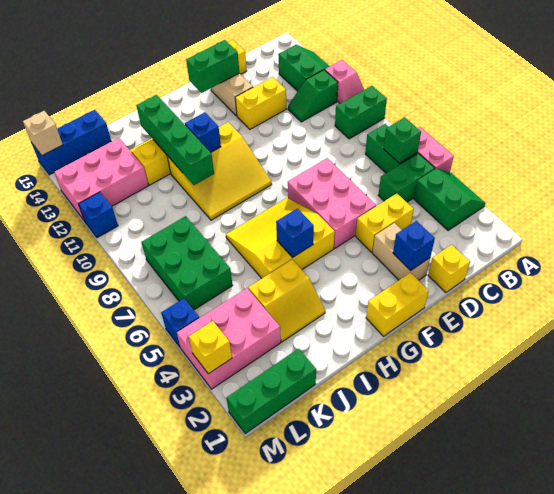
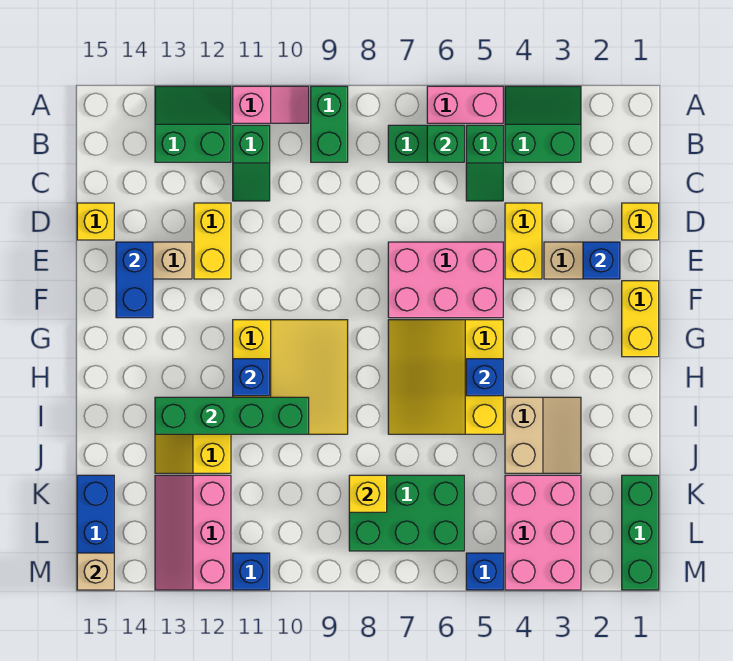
green brick B5:C5 level 1 -> green slope B5:C5 level 1 top B
green brick E14:F14 level 2 -> blue brick E14:F14 level 2
yellow slope I3:J4 level 1 top 4 -> tan slope I3:J4 level 1 top 4
pink brick K12:M13 level 1 -> pink slope K12:M13 level 1 top 12
yellow brick M3 level 2 -> yellow brick K8 level 2

